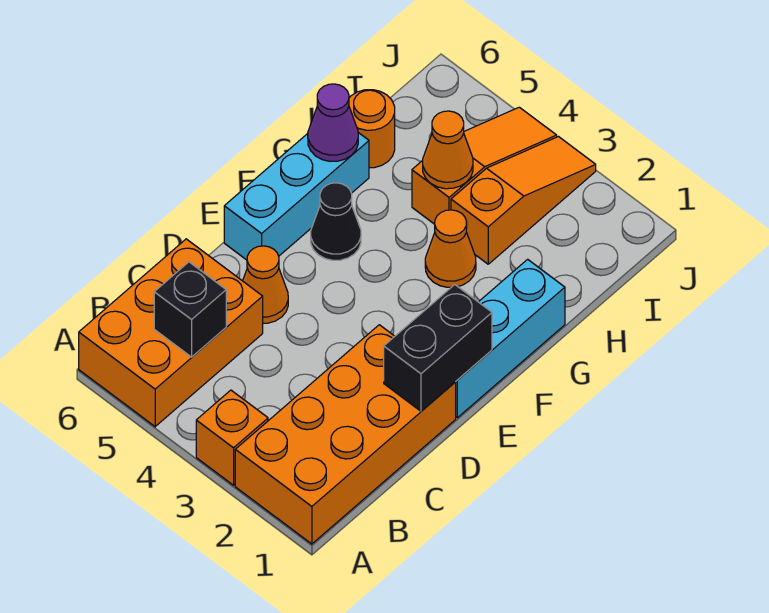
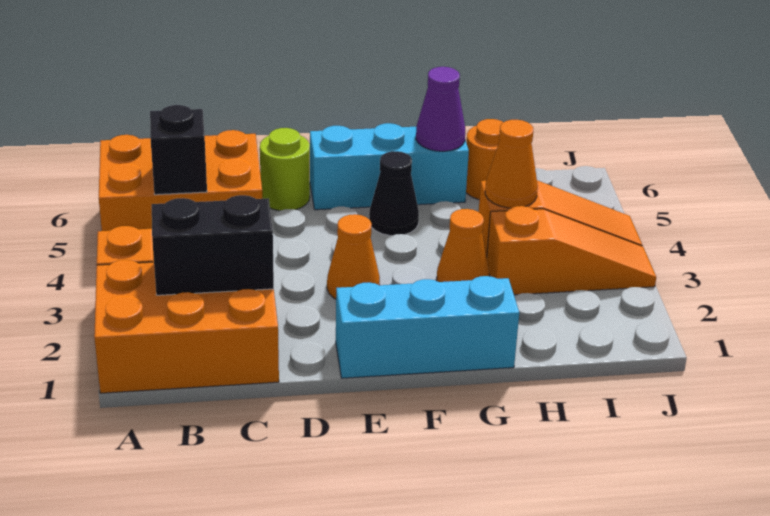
orange brick A1:D2 level 1 -> orange brick A1:C2 level 1
black brick D1:E1 level 2 -> black brick B2:C2 level 2
orange cone D5 level 1 -> orange cone E3 level 1
none -> lime round brick D6 level 1

